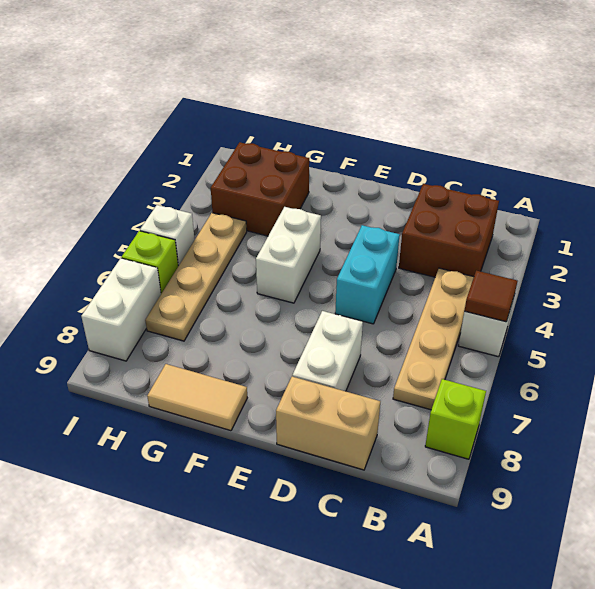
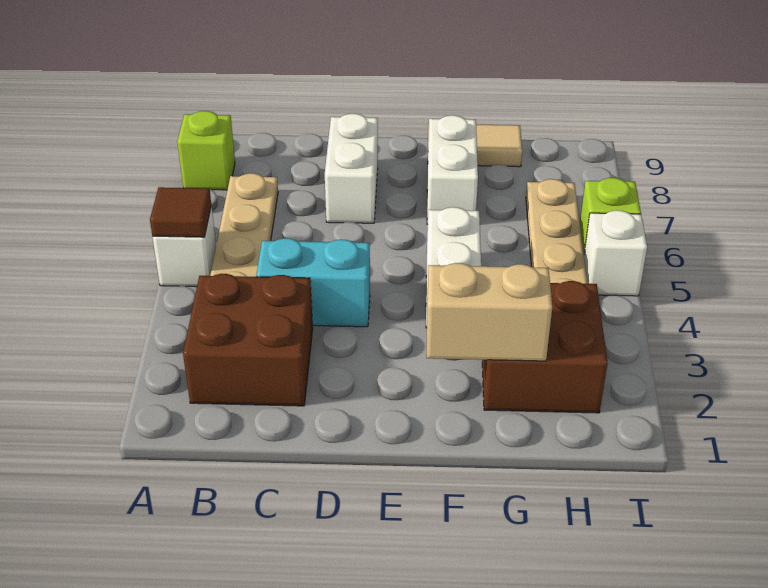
tan brick C9:D9 level 1 -> tan brick F2:G2 level 2
cyan brick D4:D5 level 1 -> cyan brick C4:D4 level 1
white brick I7:I8 level 1 -> white brick F7:F8 level 1

